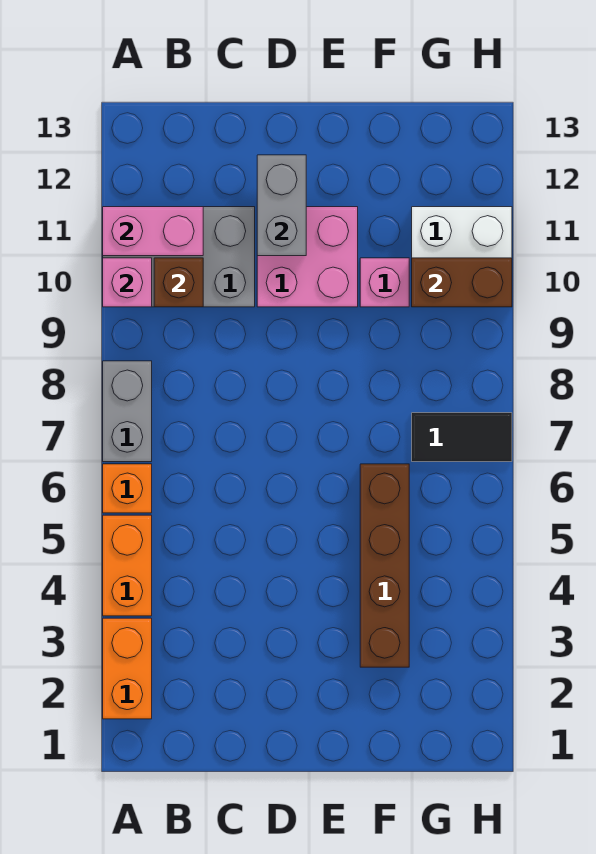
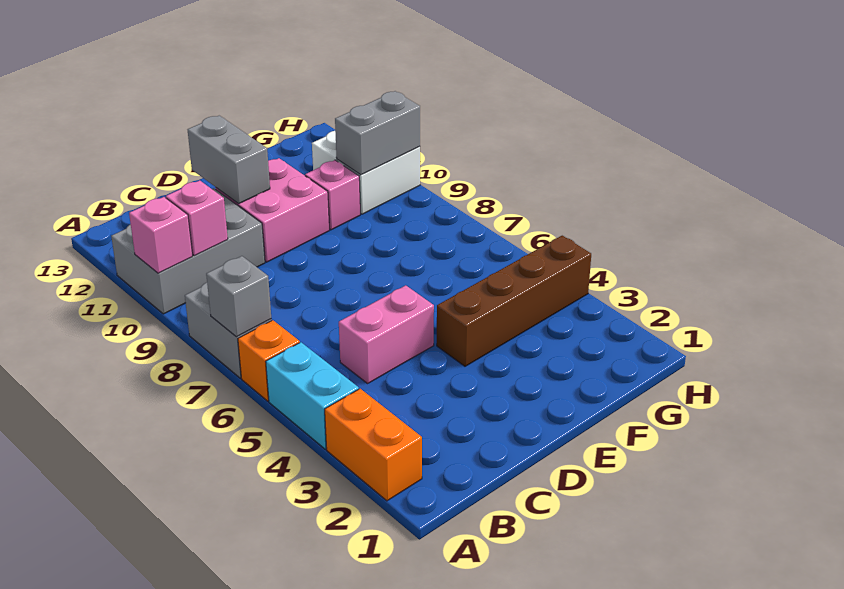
orange brick A4:A5 level 1 -> cyan brick A4:A5 level 1
none -> grey brick A7 level 2
pink brick A11:B11 level 2 -> pink brick C5:D5 level 1
brown brick B10 level 2 -> pink brick B10 level 2
brown brick F3:F6 level 1 -> brown brick E4:H4 level 1
black tile G7:H7 level 1 -> none
brown brick G10:H10 level 2 -> grey brick G10:H10 level 2

